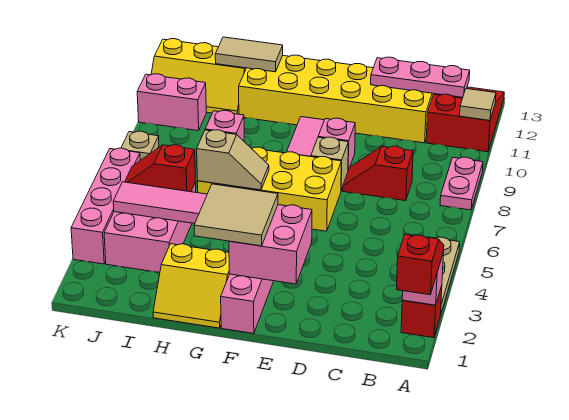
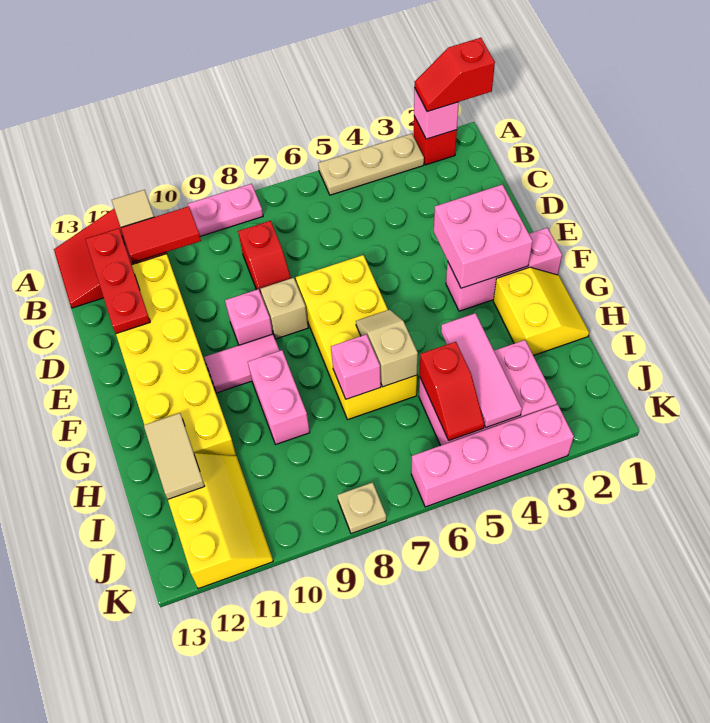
none -> red tile B10:B11 level 2
pink plate B12:D12 level 2 -> red plate B12:D12 level 2
tan tile F2:G3 level 3 -> none
pink brick J10:K10 level 1 -> pink brick G9:H9 level 1

